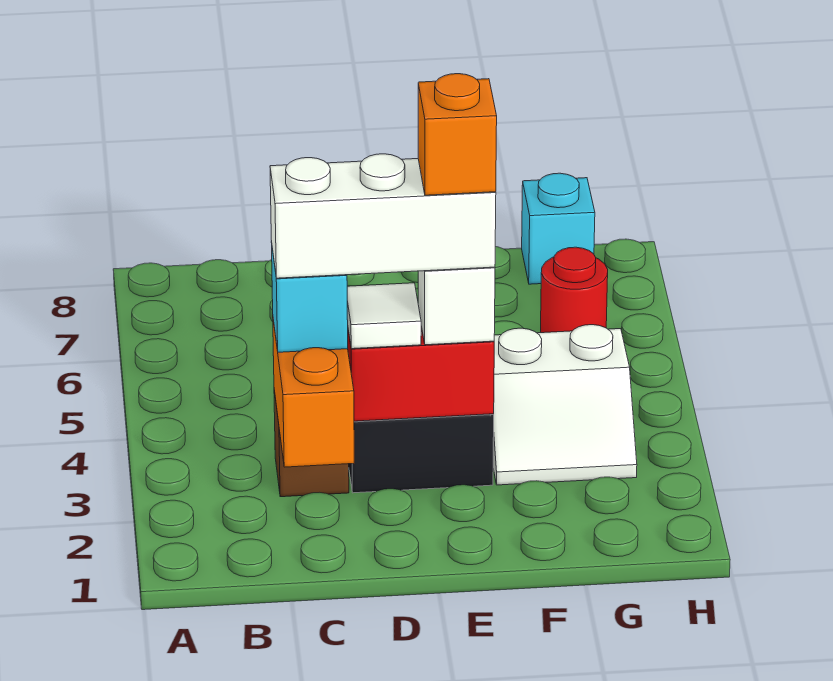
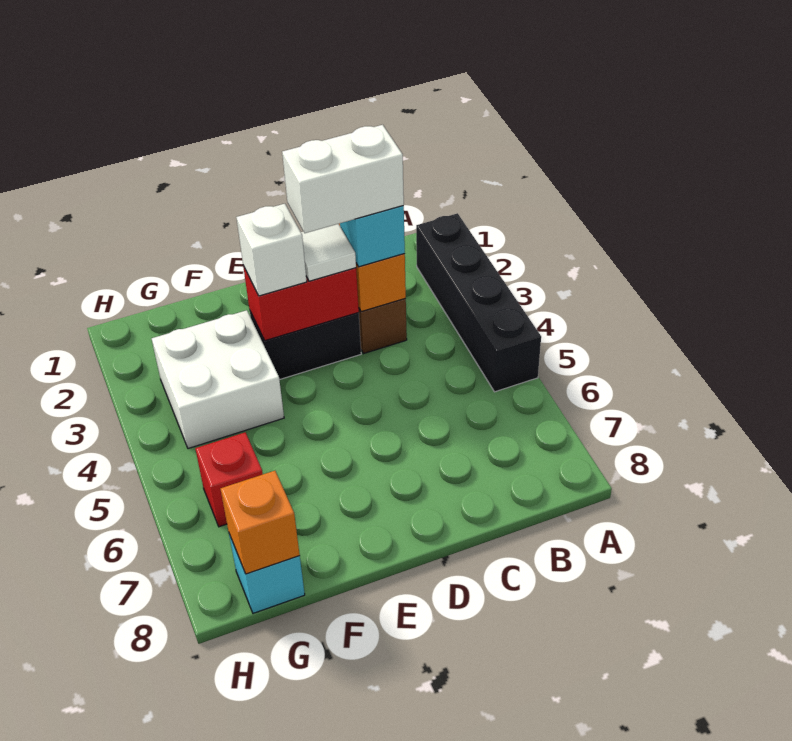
none -> black brick A2:A5 level 1
white brick C3:E3 level 4 -> white brick C3:D3 level 4
orange brick E3 level 5 -> orange brick G8 level 2
white slope F3:G4 level 1 top 4 -> white brick F3:G4 level 1
red round brick G6 level 1 -> red brick G6 level 1

